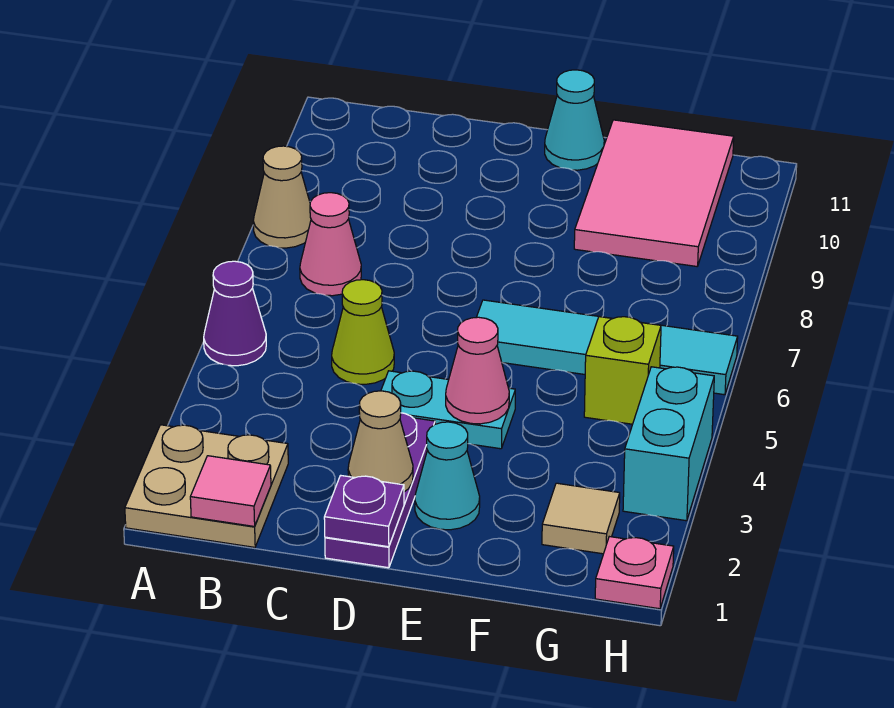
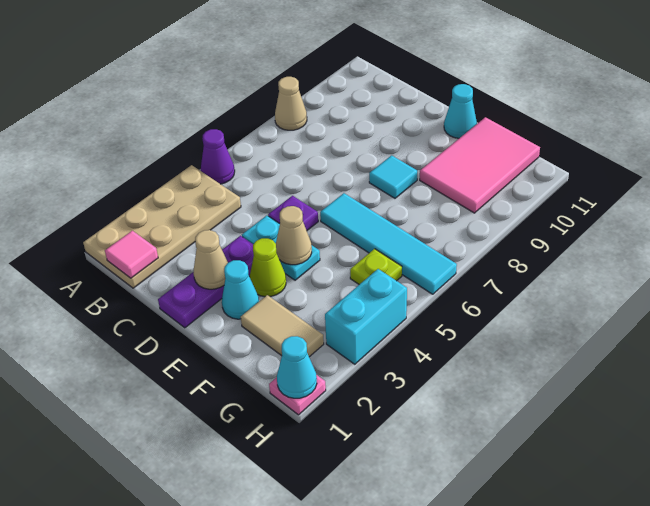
tan plate A1:B2 level 1 -> tan plate A1:B4 level 1
pink cone B7 level 1 -> none
lime cone C5 level 1 -> lime cone E3 level 1
purple plate D1 level 2 -> purple plate D5 level 1
pink cone E4 level 2 -> tan cone E4 level 2
none -> cyan tile E8 level 1
tan tile G2 level 1 -> tan tile F2:G2 level 1
lime brick G5 level 1 -> lime plate G5 level 1
none -> cyan cone H1 level 2

